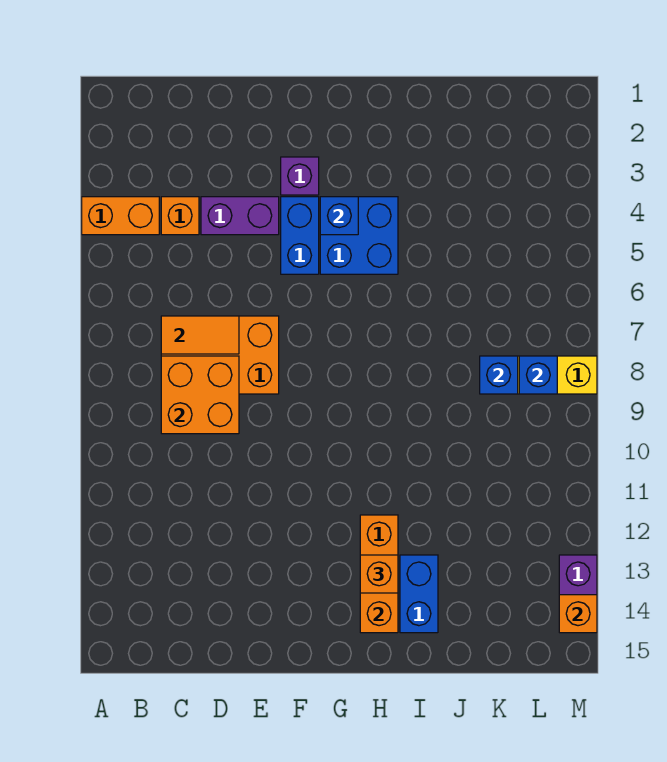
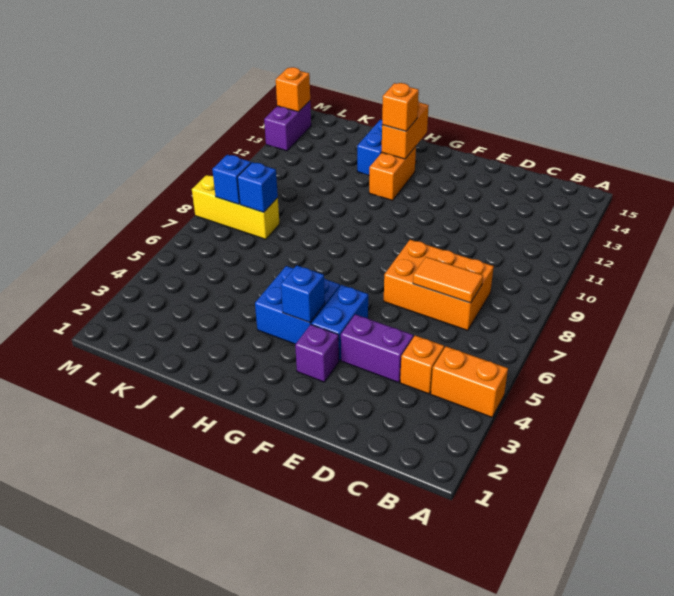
orange brick C8:D9 level 2 -> none

